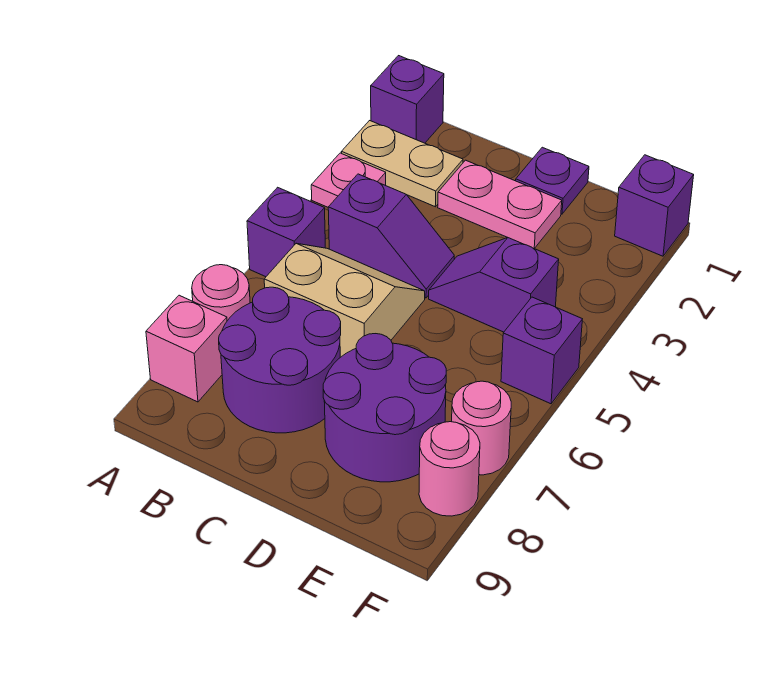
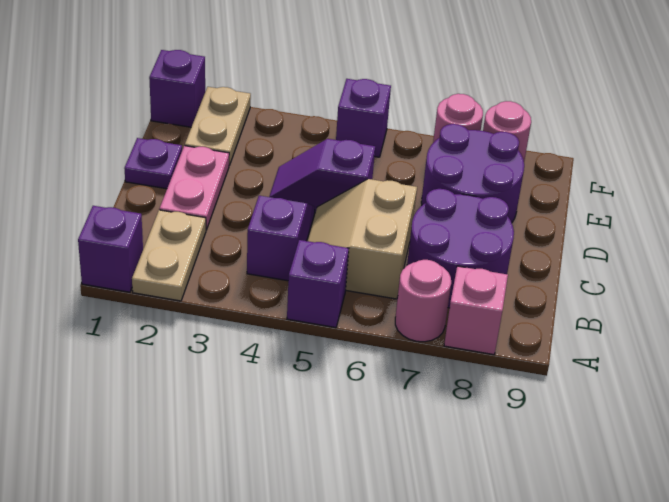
pink plate A3 level 1 -> none
purple slope D4:E4 level 1 top E -> purple slope D4:D5 level 1 top 5
none -> tan plate E2:F2 level 1

